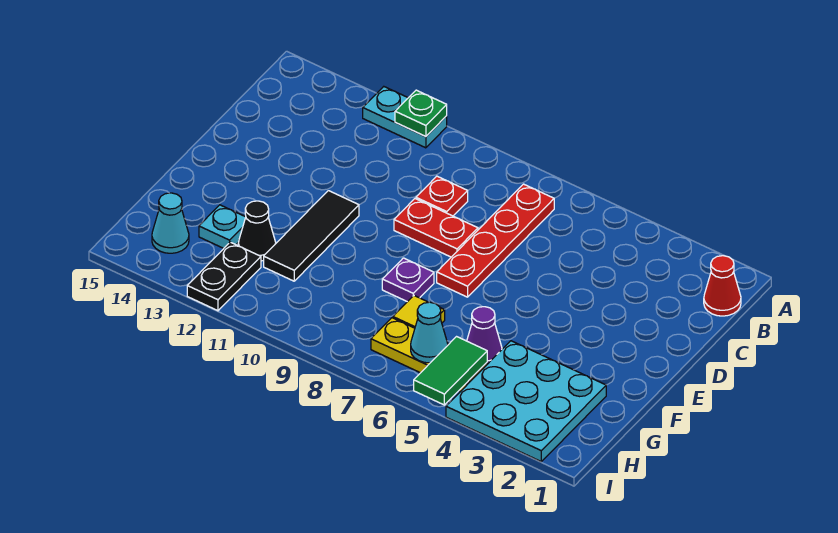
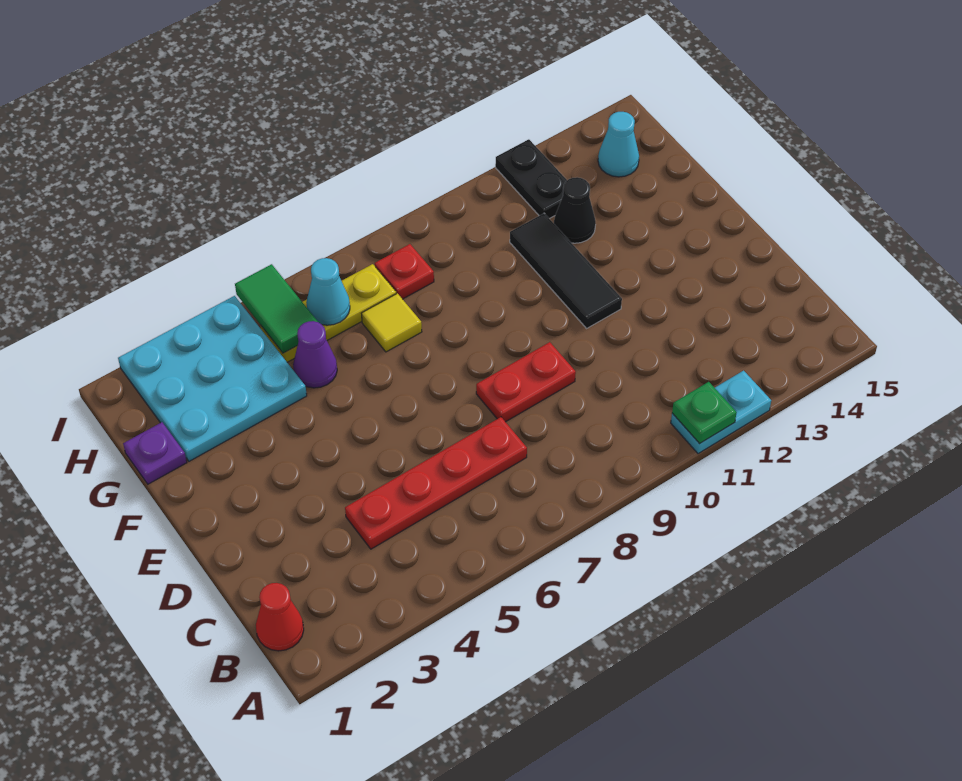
red plate B7:E7 level 1 -> red plate C4:C7 level 1
red plate C9 level 1 -> red plate H8 level 1
purple plate F8 level 1 -> purple plate G1 level 1
cyan plate G13 level 1 -> none

